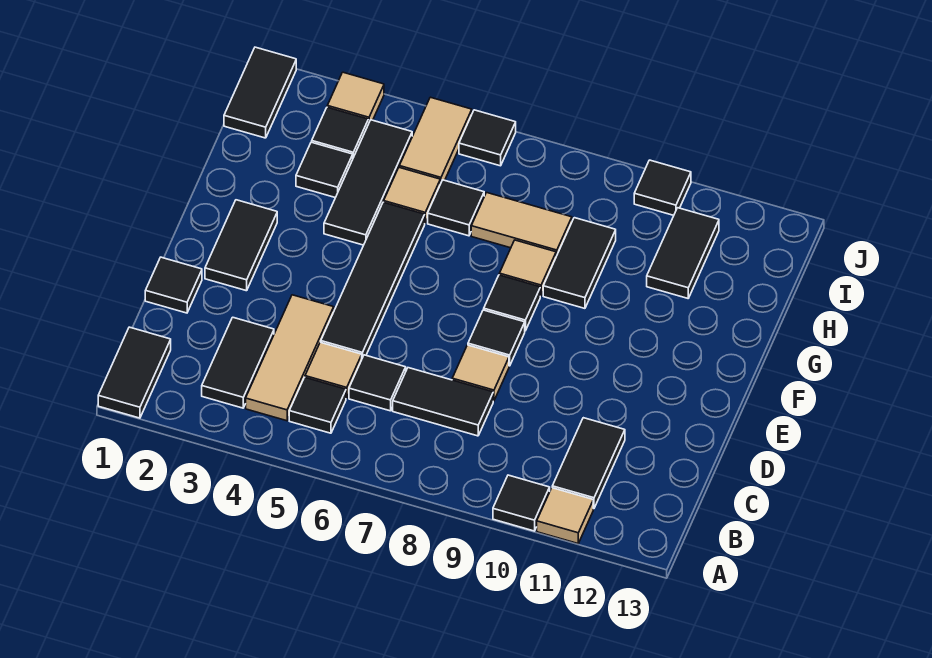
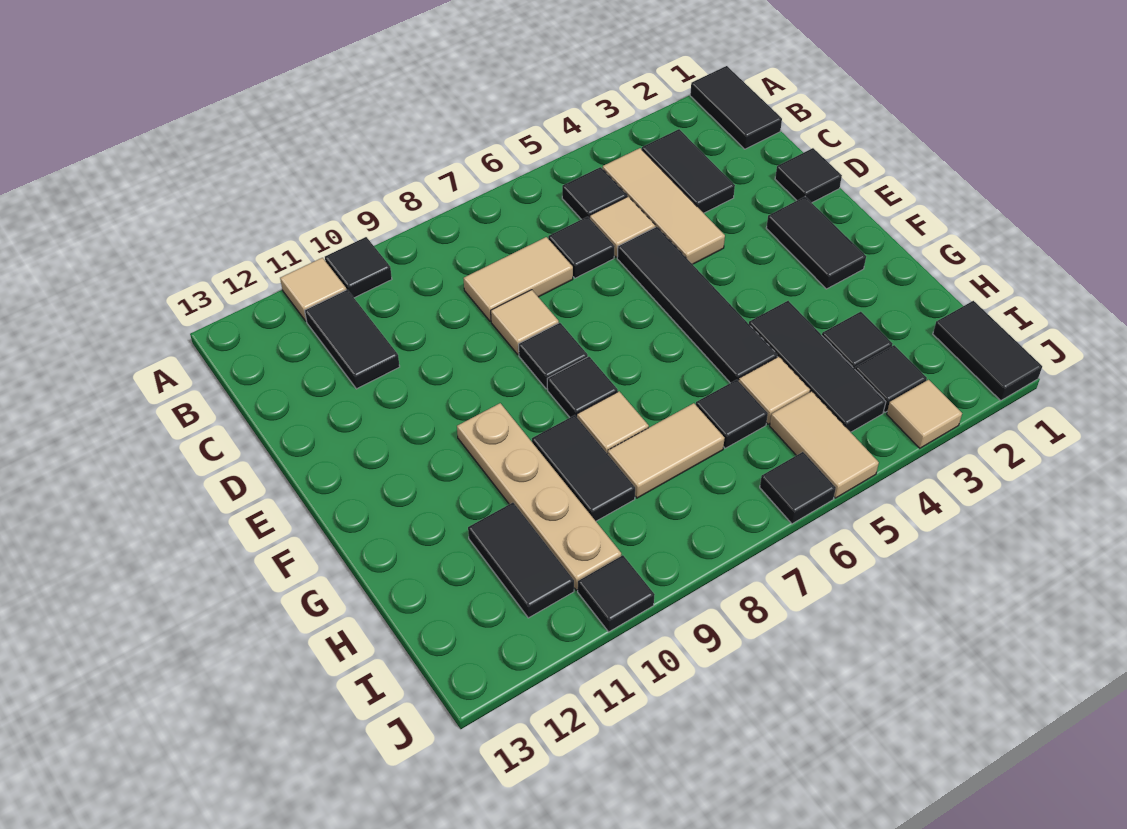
black tile C7:C8 level 1 -> tan tile C7:C8 level 1
none -> tan plate F10:I10 level 1

